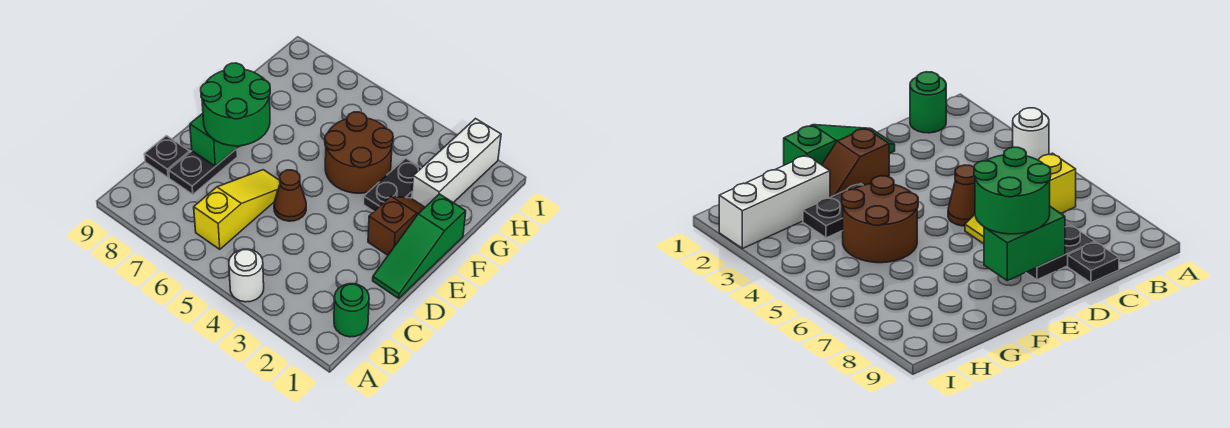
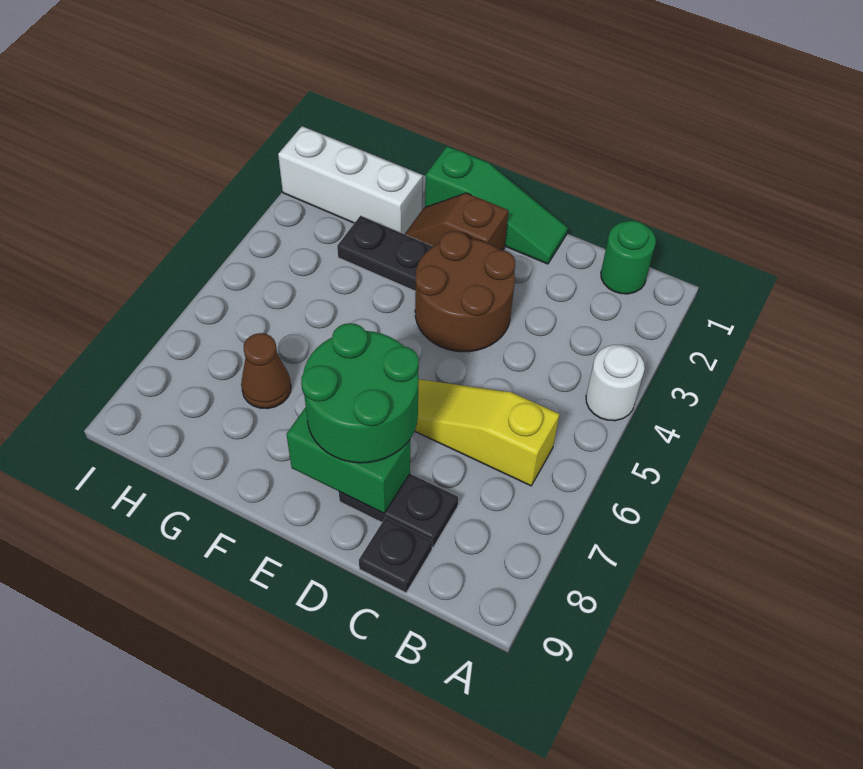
brown cone D5 level 1 -> brown cone G7 level 1
brown round brick F4:G5 level 1 -> brown round brick D3:E4 level 1

